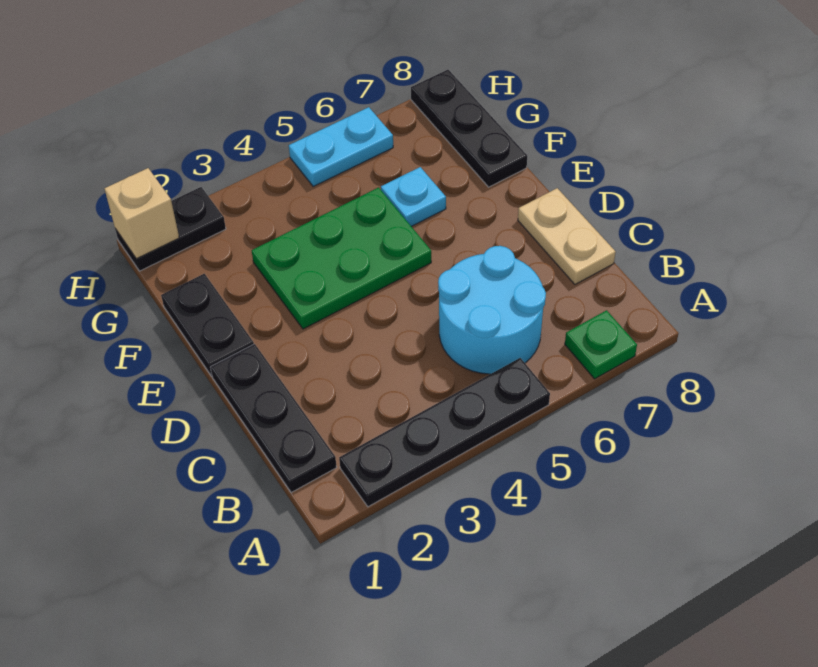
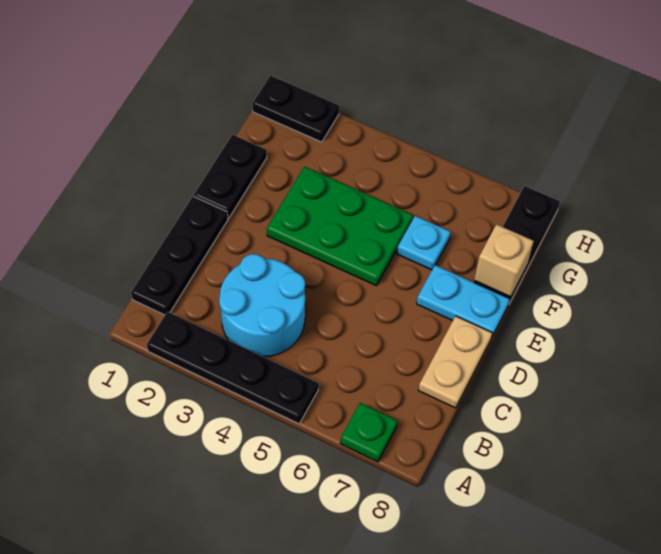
cyan round brick B5:C6 level 1 -> cyan round brick B3:C4 level 1
tan brick H1 level 2 -> tan brick F8 level 2
cyan plate H5:H6 level 1 -> cyan plate E7:E8 level 1

